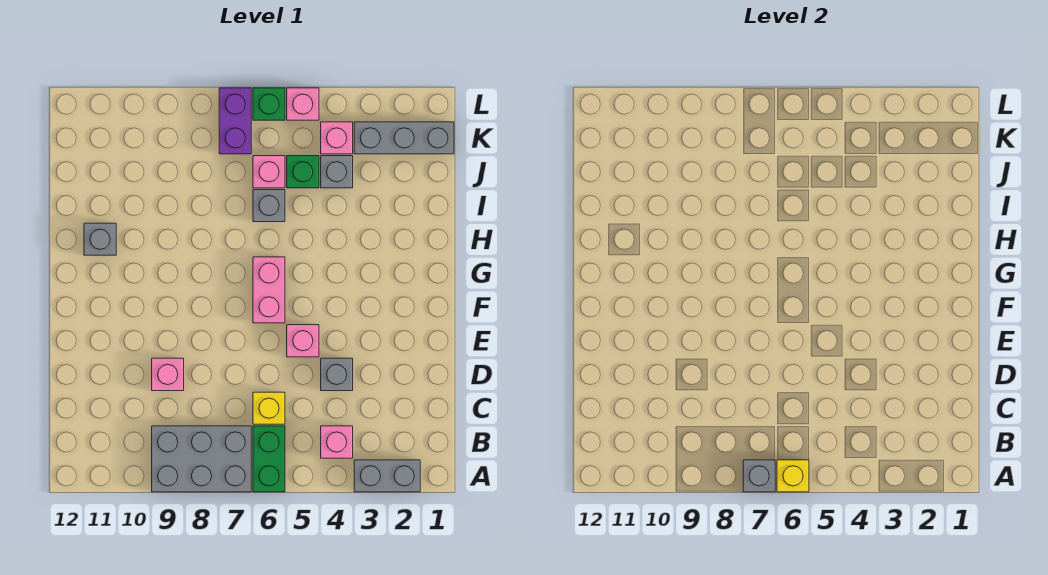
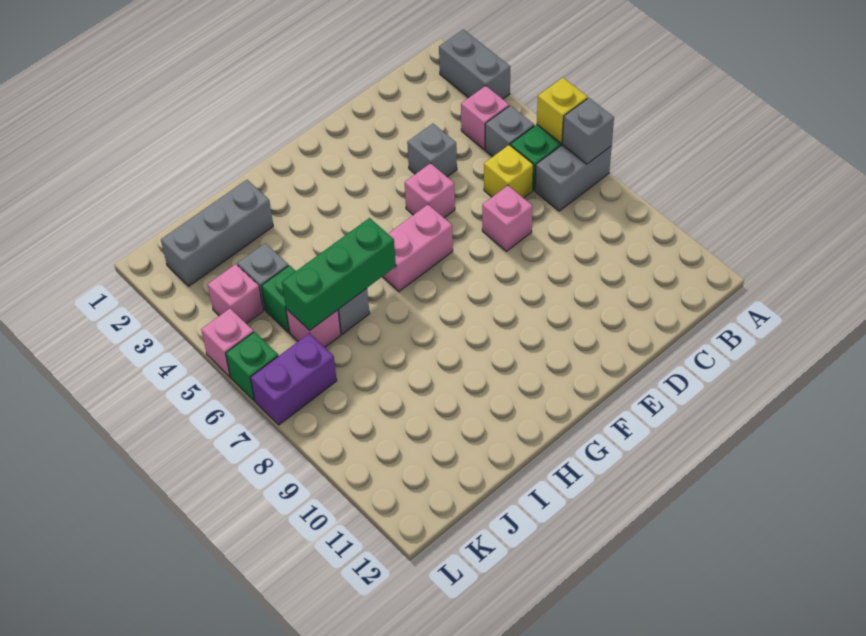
grey brick A7:B9 level 1 -> grey brick A7:B7 level 1
pink brick D9 level 1 -> pink brick D7 level 1
none -> green brick H6:J6 level 2
grey brick H11 level 1 -> grey brick B5 level 1
grey brick K1:K3 level 1 -> grey brick I2:K2 level 1

